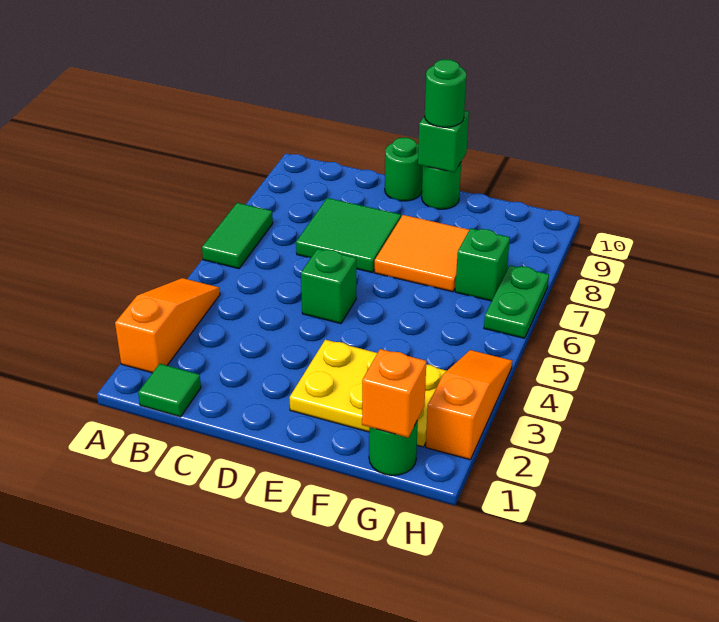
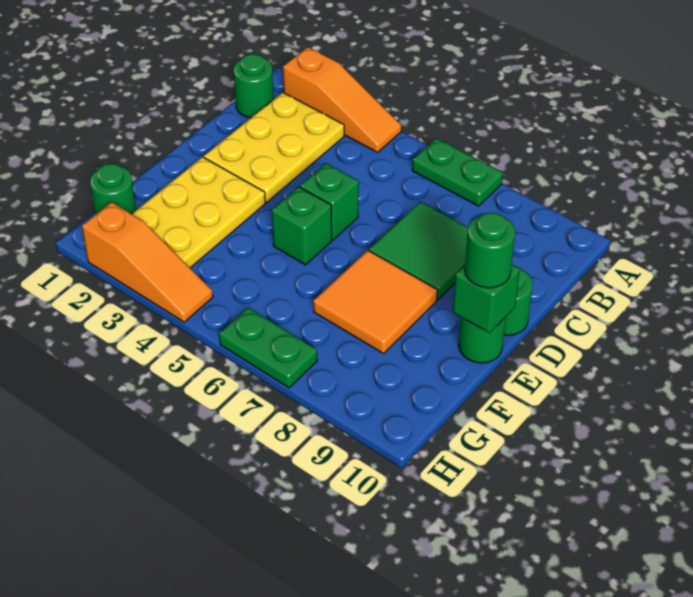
green tile A6:A7 level 1 -> green plate A6:A7 level 1
green tile B1 level 1 -> green round brick B1 level 1
none -> yellow plate B2:D3 level 1
orange brick G1 level 2 -> none
green brick G7 level 1 -> green brick E5 level 1

